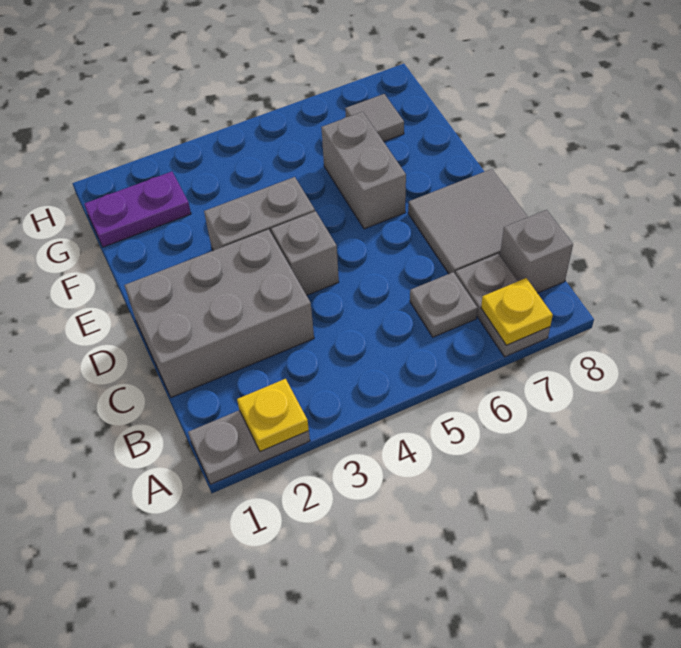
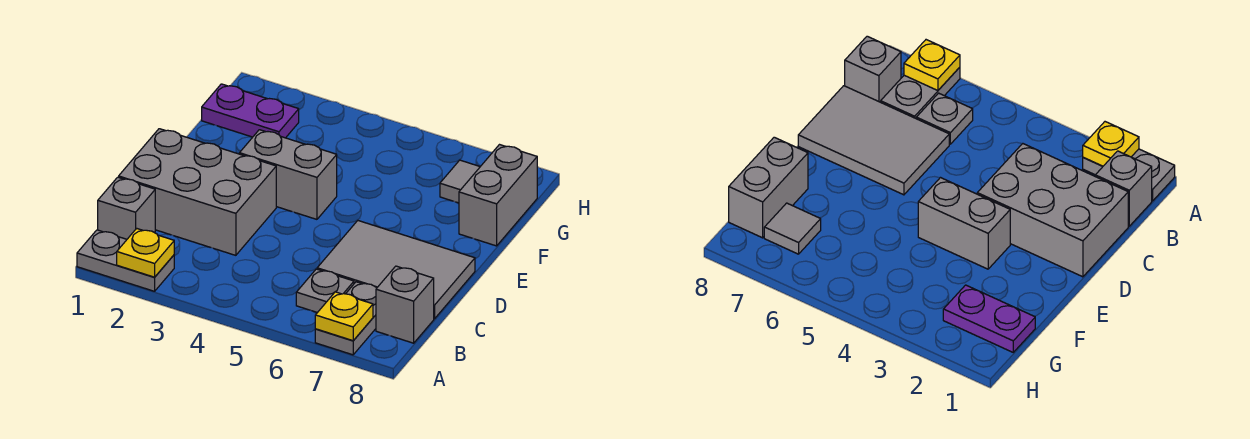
grey tile C7:D8 level 1 -> grey tile C6:D8 level 1
grey brick D4 level 1 -> grey brick B1 level 1
grey brick E6:F6 level 1 -> grey brick F8:G8 level 1

